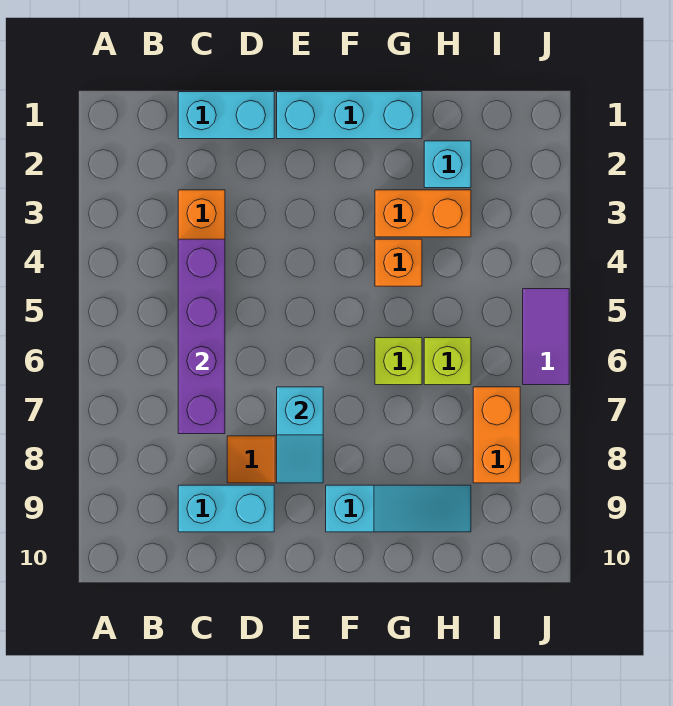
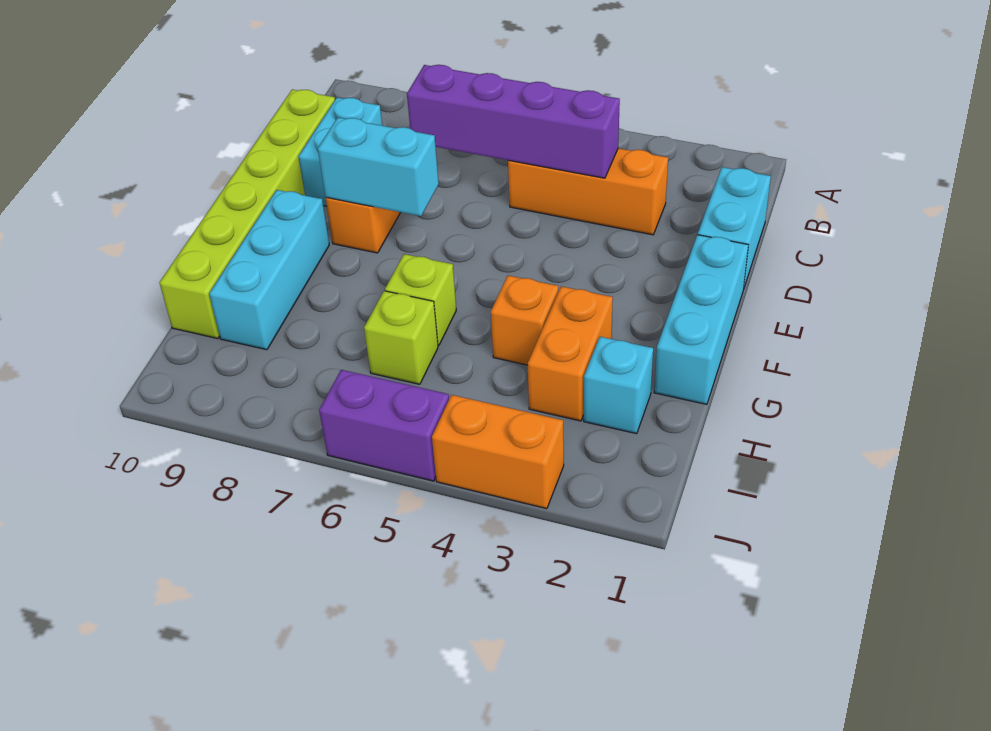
none -> lime brick C10:H10 level 1
cyan slope E7:E8 level 2 top 7 -> cyan brick E7:E8 level 2
cyan slope F9:H9 level 1 top F -> cyan brick F9:H9 level 1
orange brick I7:I8 level 1 -> orange brick J3:J4 level 1
purple tile J5:J6 level 1 -> purple brick J5:J6 level 1

